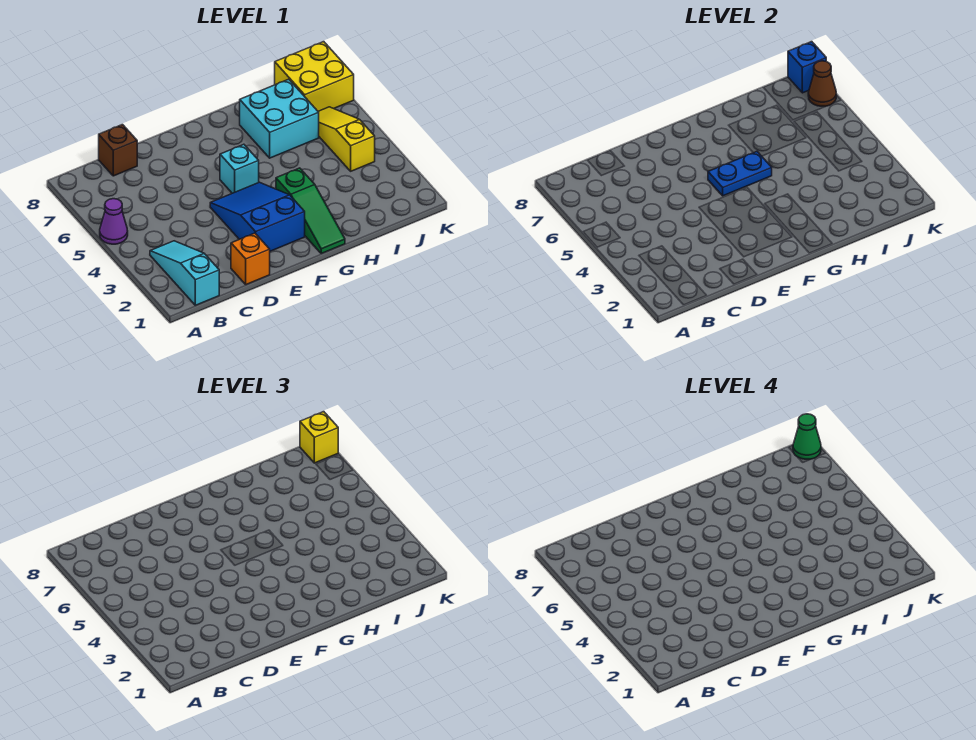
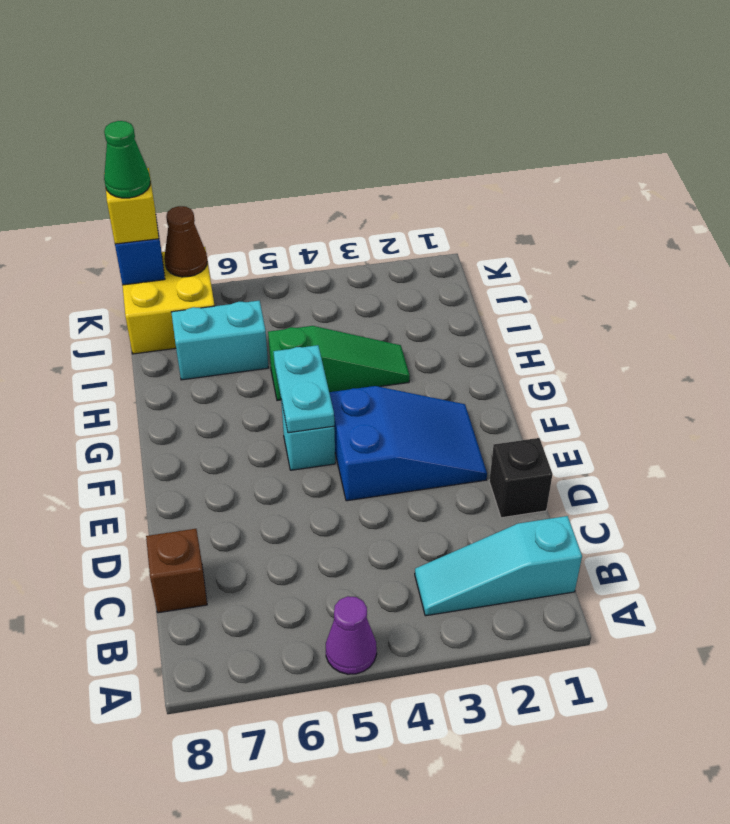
orange brick D1 level 1 -> black brick D1 level 1
blue slope E2:F4 level 1 top 2 -> blue slope E2:F4 level 1 top 4
blue plate F5:G5 level 2 -> cyan plate F5:G5 level 2
green slope G1:G3 level 1 top 3 -> green slope H3:H5 level 1 top 5
cyan brick H6:I7 level 1 -> cyan brick I6:I7 level 1
yellow slope J4:J6 level 1 top 4 -> none

